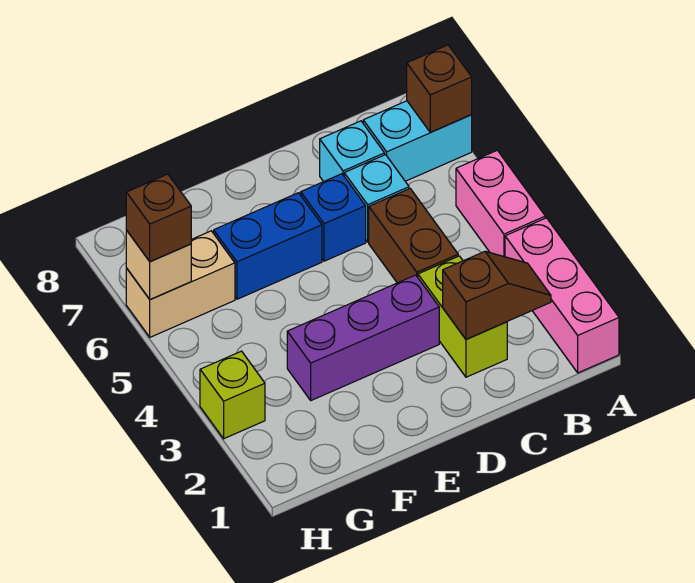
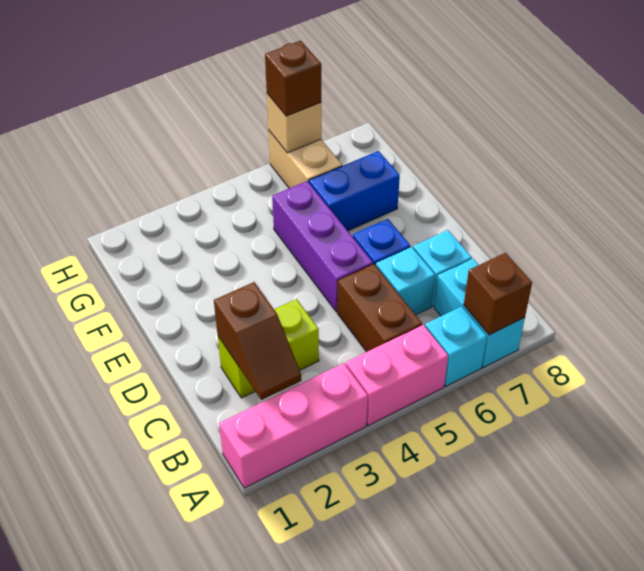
none -> cyan brick A6 level 1
brown brick C4:C5 level 1 -> brown brick B5:C5 level 1
purple brick D3:F3 level 1 -> purple brick D5:F5 level 1
blue brick E6:F6 level 1 -> blue brick F6:F7 level 1
lime brick H3 level 1 -> none

